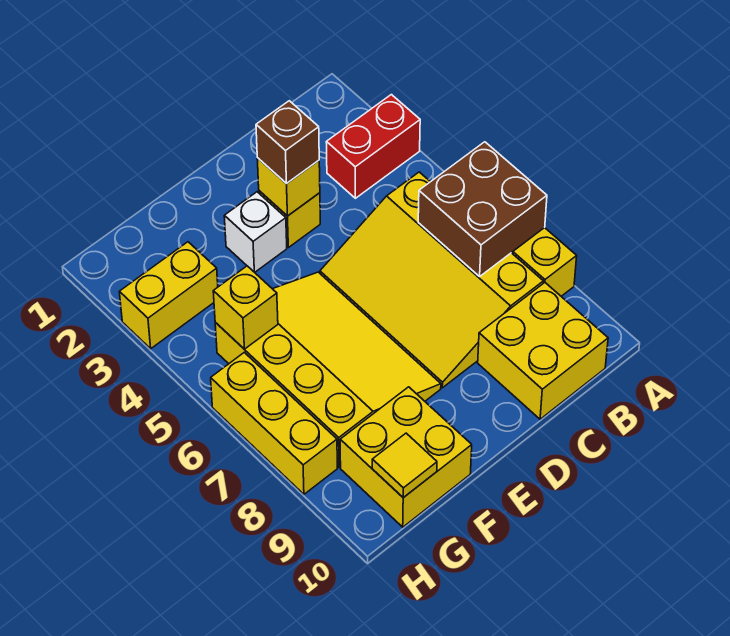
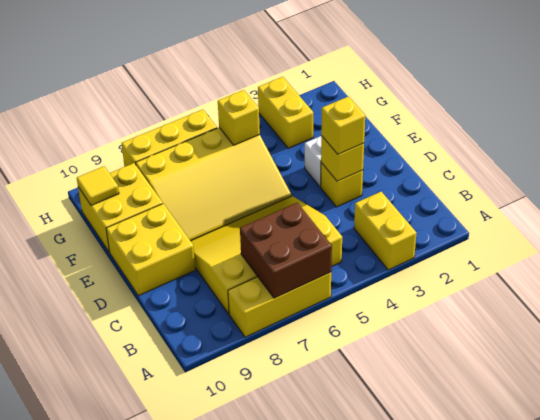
red brick A3:B3 level 1 -> yellow brick A3:B3 level 1
yellow brick B9:C10 level 1 -> yellow brick D9:E10 level 1
brown brick D3 level 3 -> yellow brick D3 level 3

